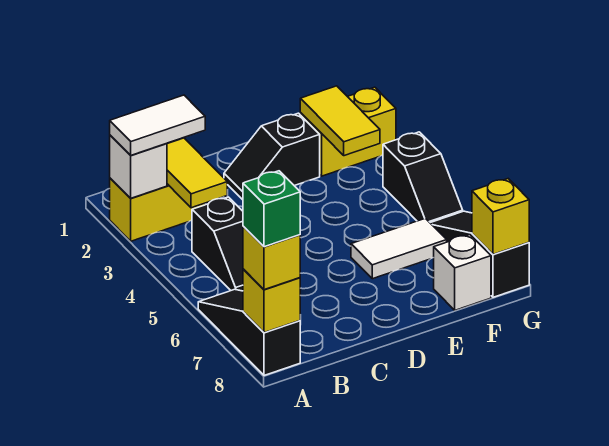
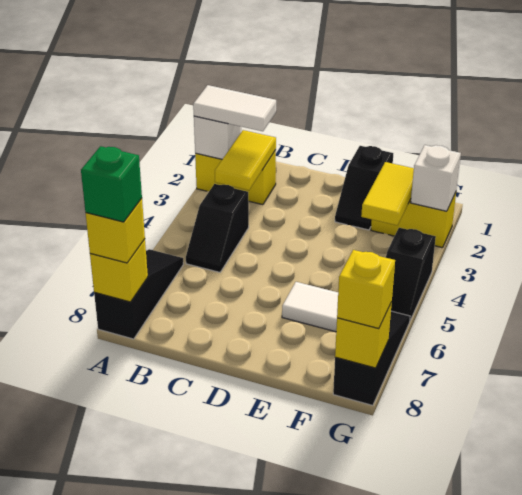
black slope D2:E2 level 1 top E -> black slope E1:E2 level 1 top 1
white brick F8 level 1 -> white brick G2 level 2
none -> yellow brick G8 level 3

